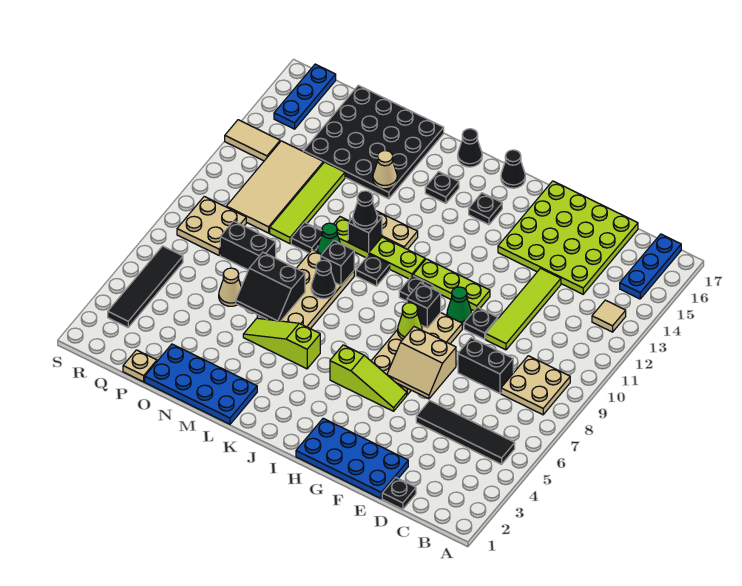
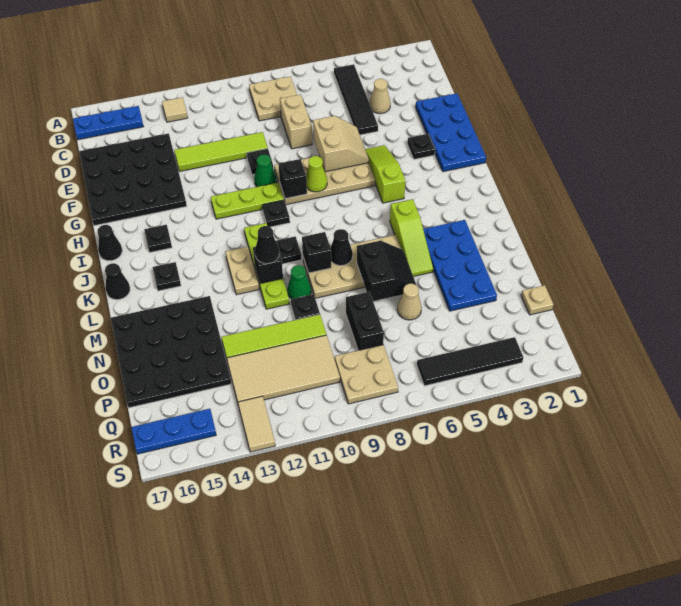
black plate D1 level 1 -> black plate G3 level 1
black brick D8:E8 level 1 -> tan brick D8:E8 level 1
lime plate D14:G17 level 1 -> black plate D14:G17 level 1
lime plate G11:I11 level 1 -> lime plate H10:H12 level 1
blue plate L1:O2 level 1 -> blue plate L3:O4 level 1
tan cone M14 level 2 -> tan cone D4 level 1

